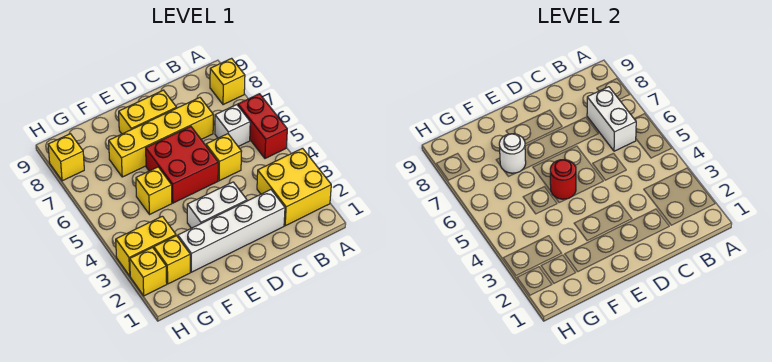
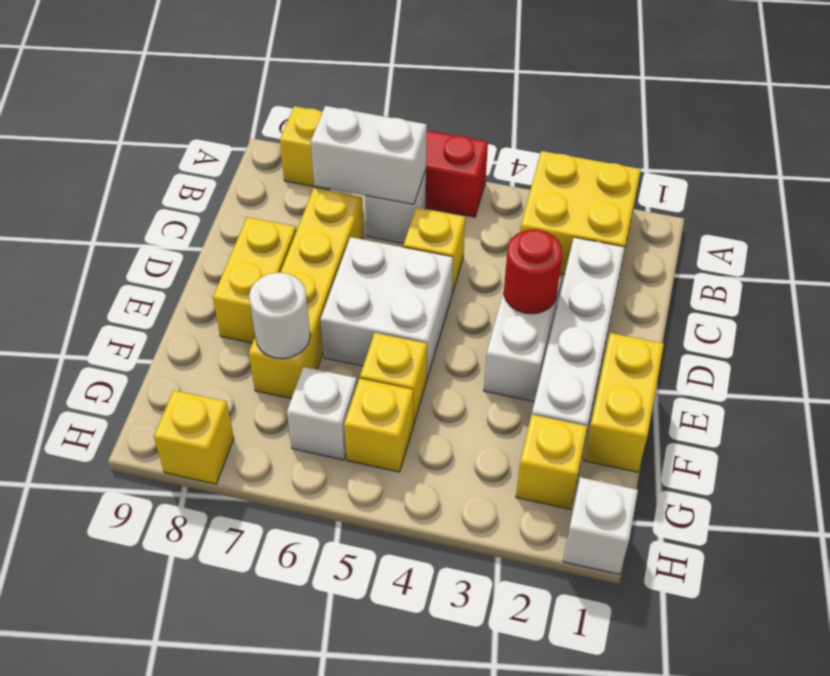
red brick D5:E6 level 1 -> white brick D5:E6 level 1
red round brick E5 level 2 -> red round brick D3 level 2
yellow brick G3:H3 level 1 -> yellow brick E1:F1 level 1
none -> white brick G6 level 1
none -> white brick H1 level 1
yellow brick H2 level 1 -> yellow brick G5 level 1

